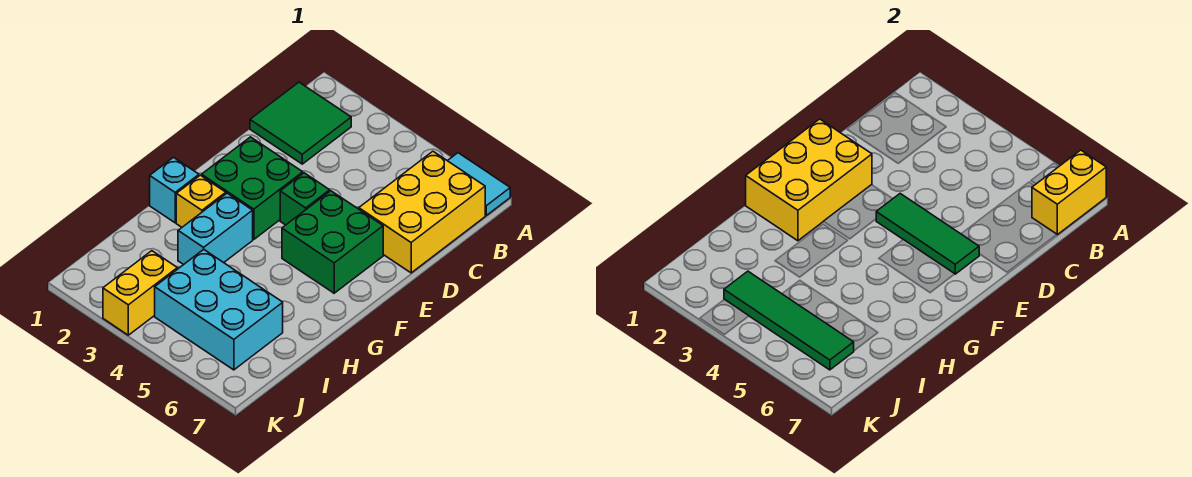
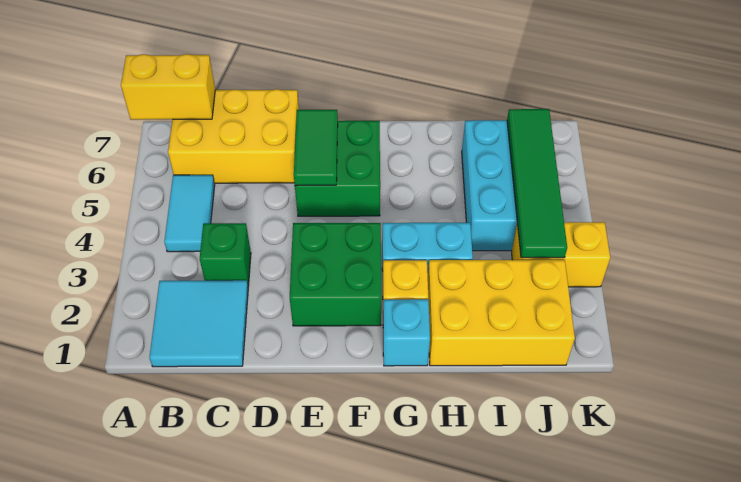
cyan tile A6:A7 level 1 -> cyan tile B4:B5 level 1
green tile B1:C2 level 1 -> cyan tile B1:C2 level 1
yellow brick E1:G2 level 2 -> yellow brick H1:J2 level 1
green brick E4 level 1 -> green brick C3 level 1
green tile E4:E6 level 2 -> green tile E5:E6 level 2

